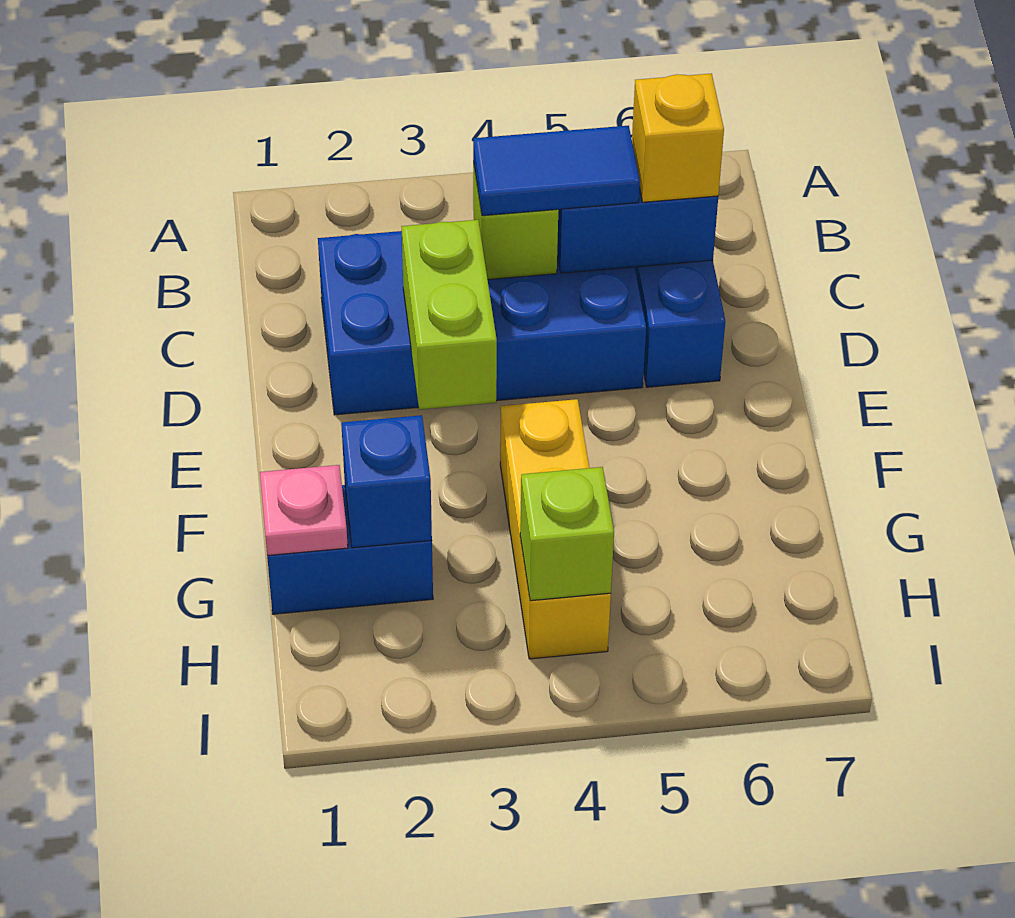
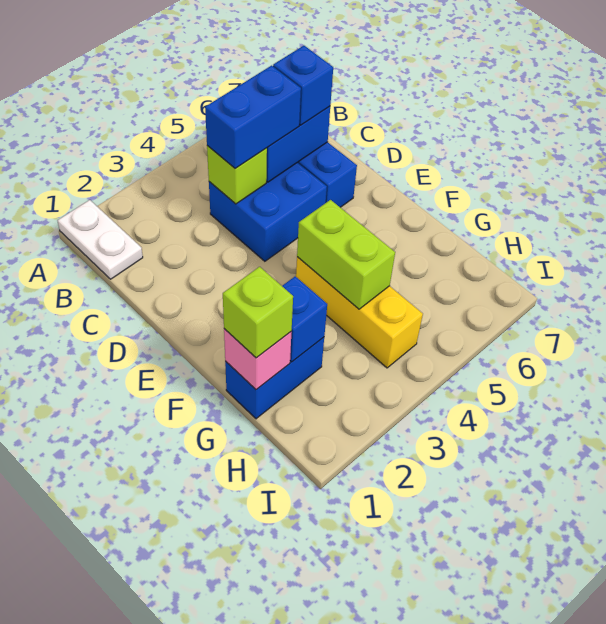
none -> white plate A1:B1 level 1
blue brick C2:D5 level 1 -> blue brick C4:D5 level 1
blue tile C4:C5 level 3 -> blue brick C4:C5 level 3
yellow brick C6 level 3 -> blue brick C6 level 3
lime brick D3:E3 level 2 -> lime brick F4:G4 level 2
pink plate G1 level 2 -> pink brick G1 level 2
lime brick H4 level 2 -> lime brick G1 level 3

